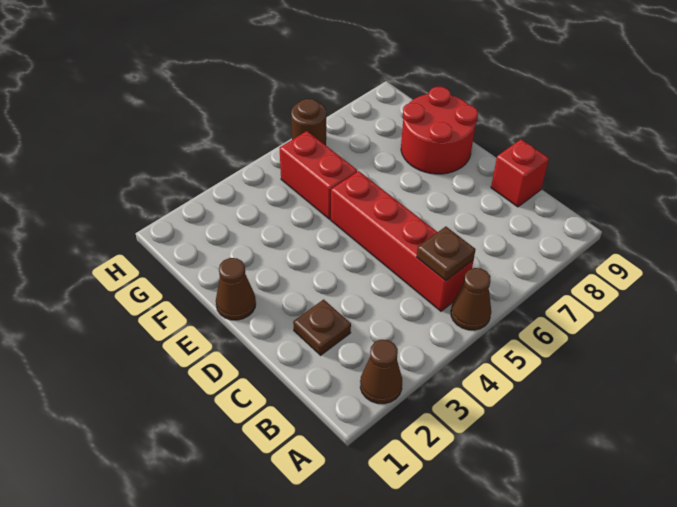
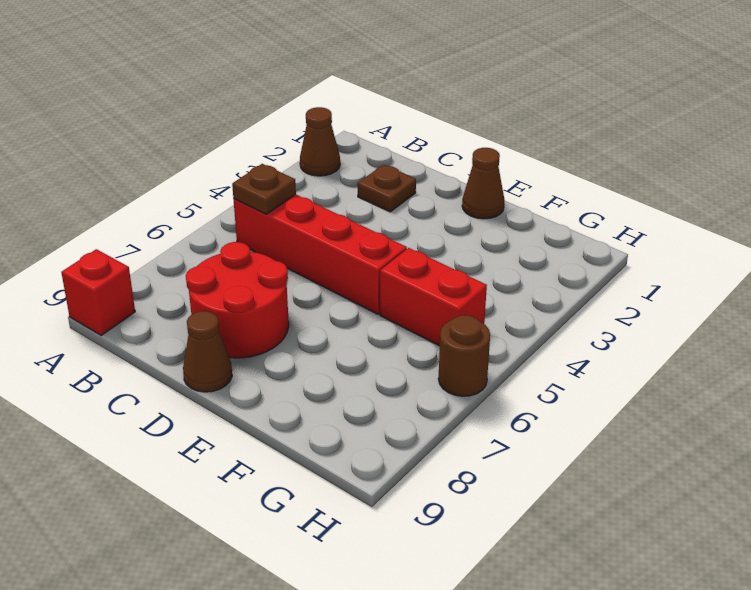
brown cone A5 level 1 -> brown cone D9 level 1
red brick C9 level 1 -> red brick A9 level 1
red round brick E8:F9 level 1 -> red round brick C7:D8 level 1

